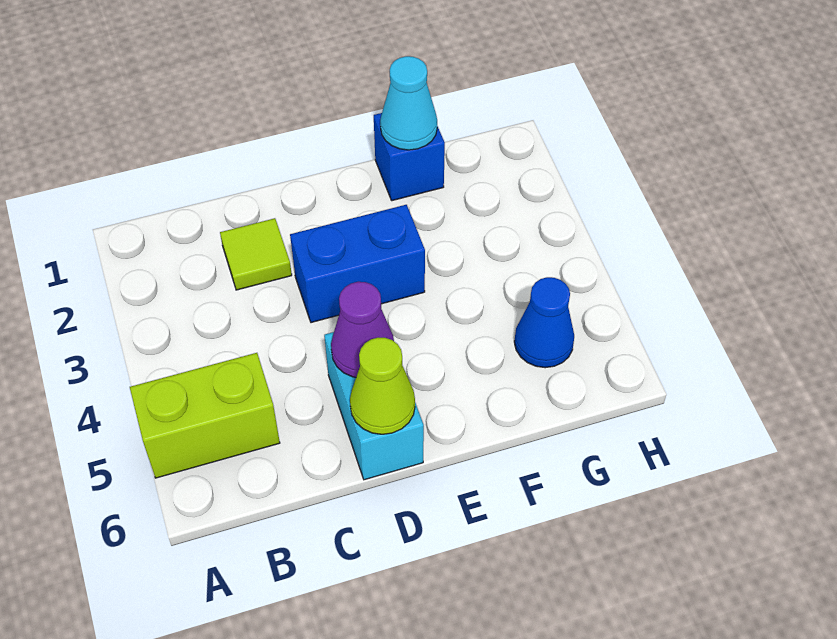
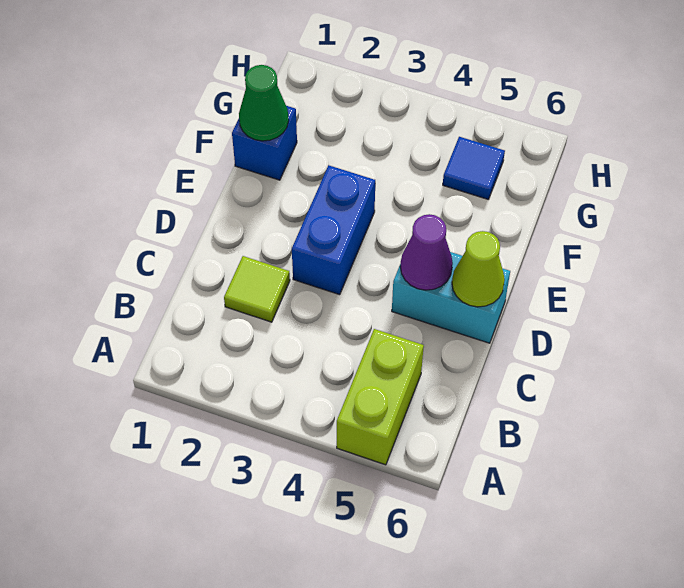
cyan cone F1 level 2 -> green cone F1 level 2
blue cone G5 level 1 -> blue tile G5 level 1

